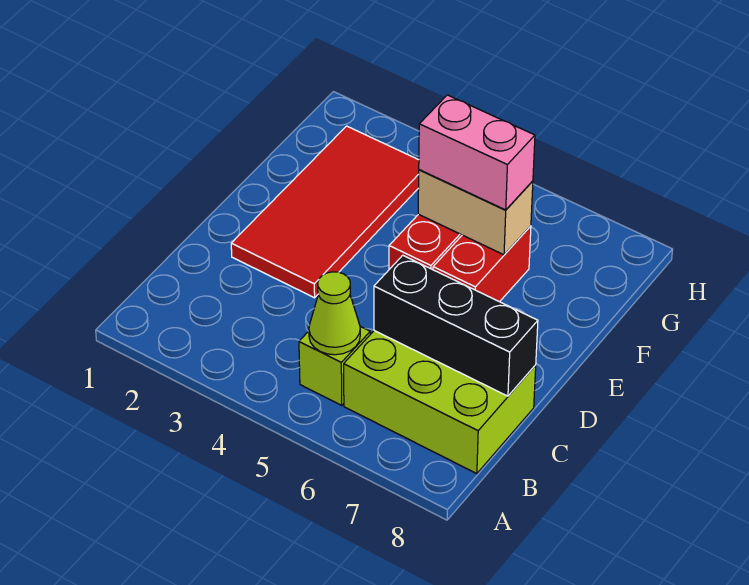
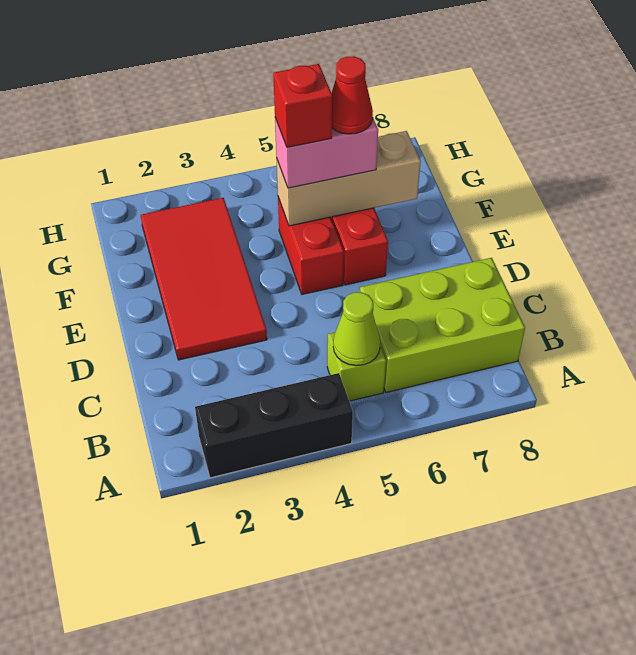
black brick C6:C8 level 2 -> black brick A2:A4 level 1
tan brick F5:F6 level 2 -> tan brick F5:F7 level 2
none -> red brick F5 level 4
none -> red cone F6 level 4

